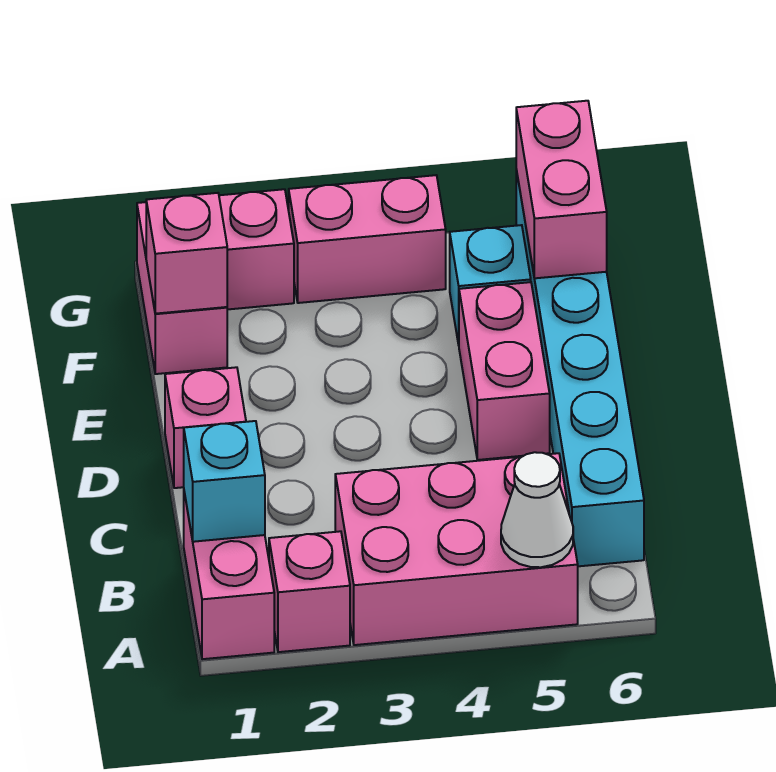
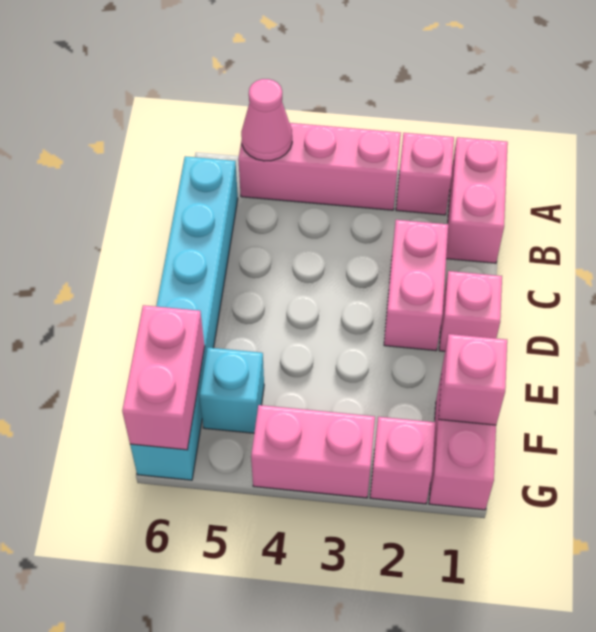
pink brick A3:B5 level 1 -> pink brick A3:A5 level 1
white cone A5 level 2 -> pink cone A5 level 2
cyan brick B1 level 2 -> none
pink brick D5:E5 level 1 -> pink brick C2:D2 level 1

